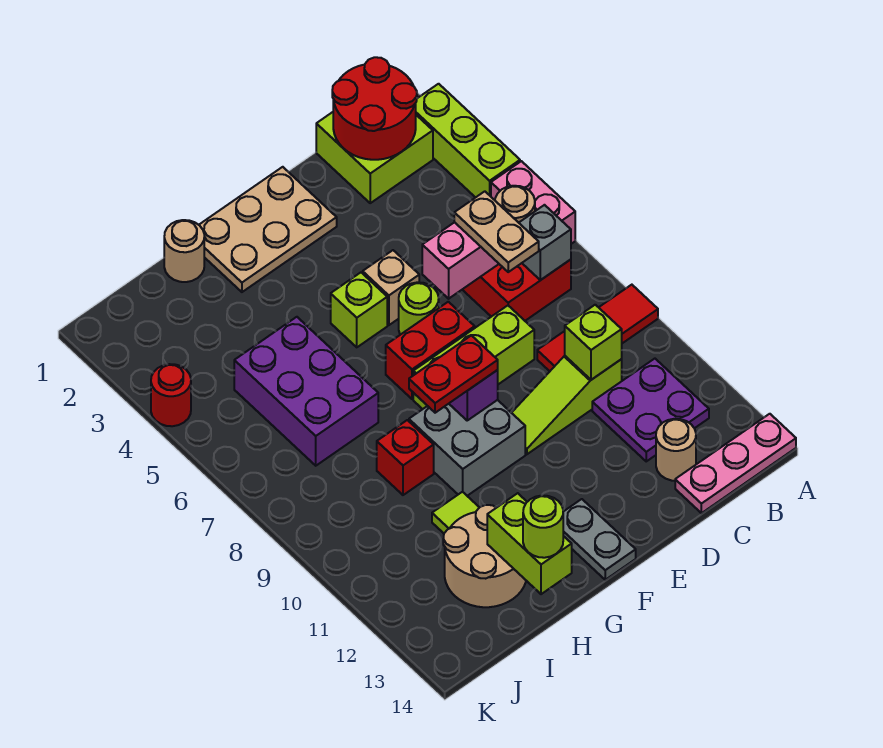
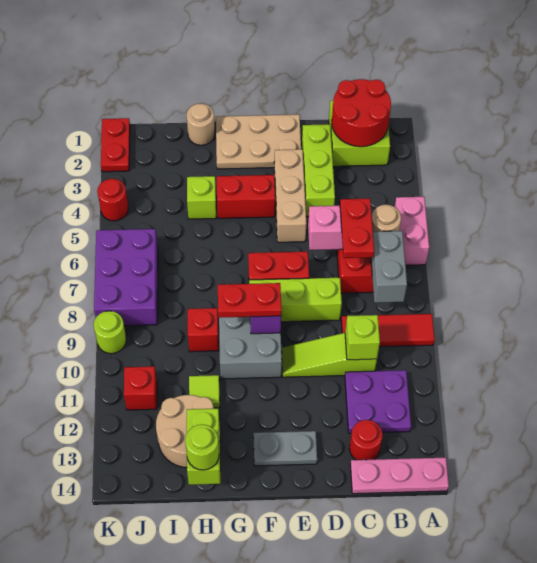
lime brick A2:A4 level 1 -> lime brick D2:D4 level 1
grey brick B7 level 2 -> grey brick B7:B8 level 2
tan plate C6:C7 level 3 -> red plate C6:C7 level 3
tan round brick C13 level 1 -> red round brick C13 level 1
tan brick E5 level 1 -> tan brick E3:E5 level 1
lime round brick E6 level 1 -> lime round brick K9 level 1
none -> red brick F4:G4 level 1
lime brick F5 level 1 -> lime brick H4 level 1
grey plate F13:F14 level 1 -> grey plate E13:F13 level 1
purple brick H5:I7 level 1 -> purple brick J6:K8 level 1
none -> red brick J11 level 1
none -> red plate K1:K2 level 1

